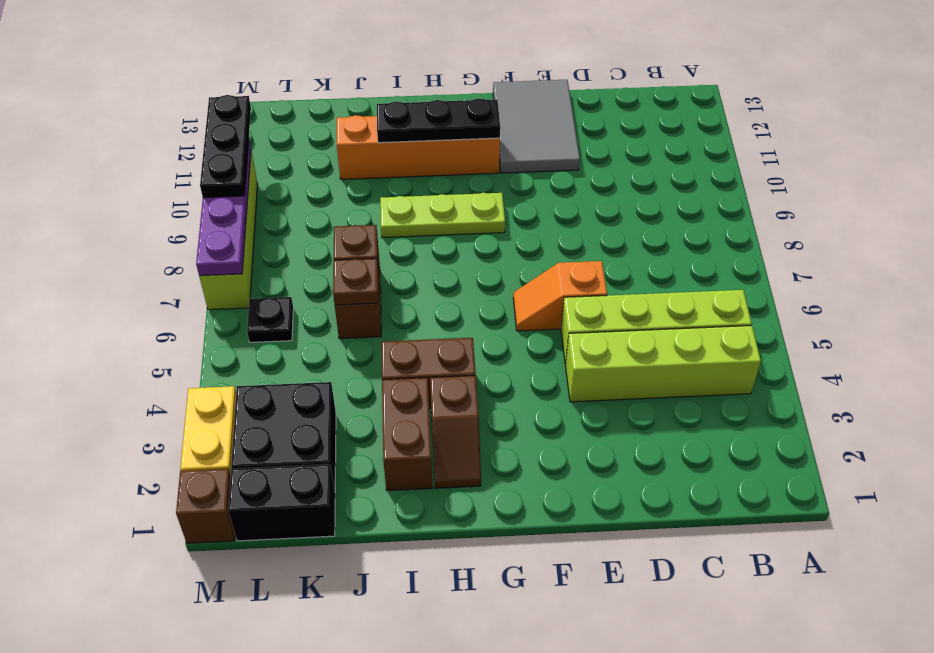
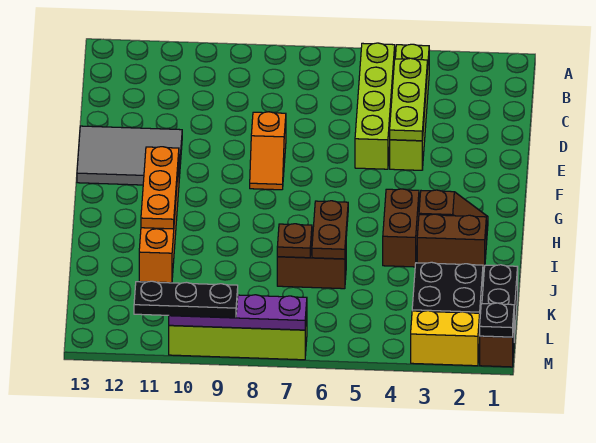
orange slope E6:F6 level 1 top E -> orange slope E8:F8 level 1 top E
lime plate G9:I9 level 1 -> lime plate C4:E4 level 2
black plate G11:I11 level 2 -> orange plate G11:I11 level 2
brown plate J6 level 2 -> brown plate I6:J6 level 2
black plate L6 level 1 -> black plate M1 level 2

